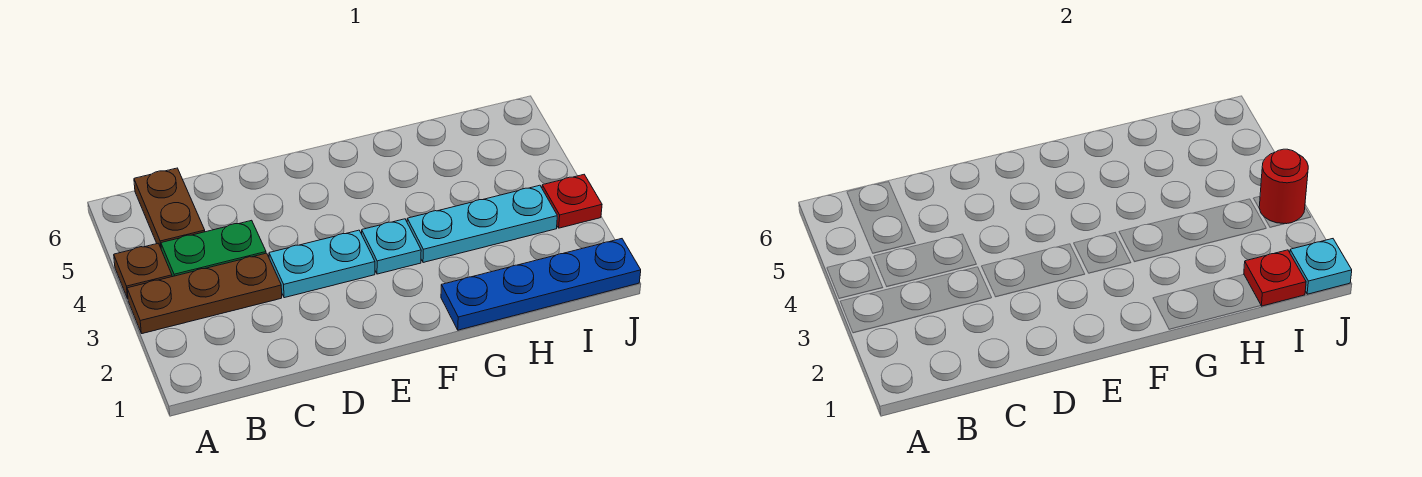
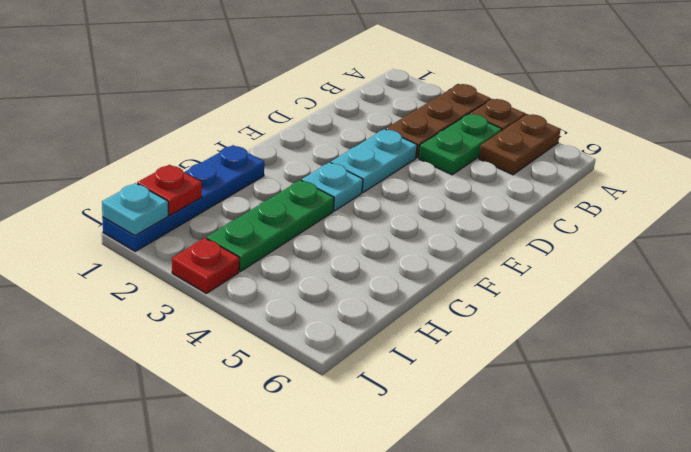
brown plate B5:B6 level 1 -> brown plate A5:B5 level 1
cyan plate G3:I3 level 1 -> green plate G3:I3 level 1
red round brick J3 level 2 -> none

